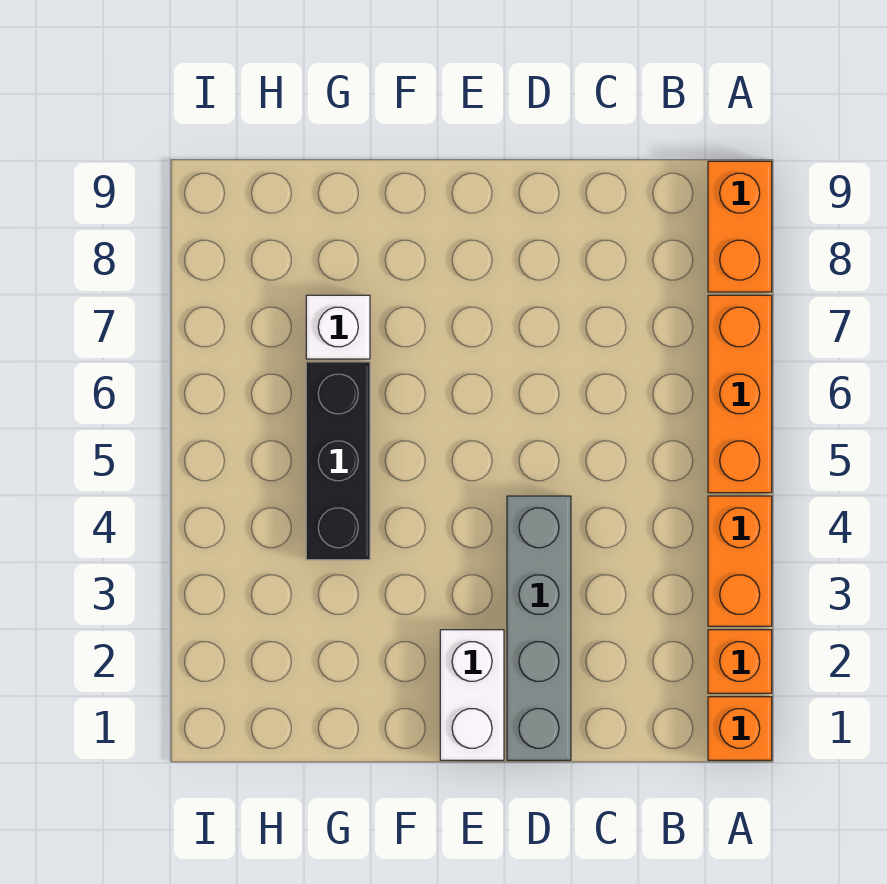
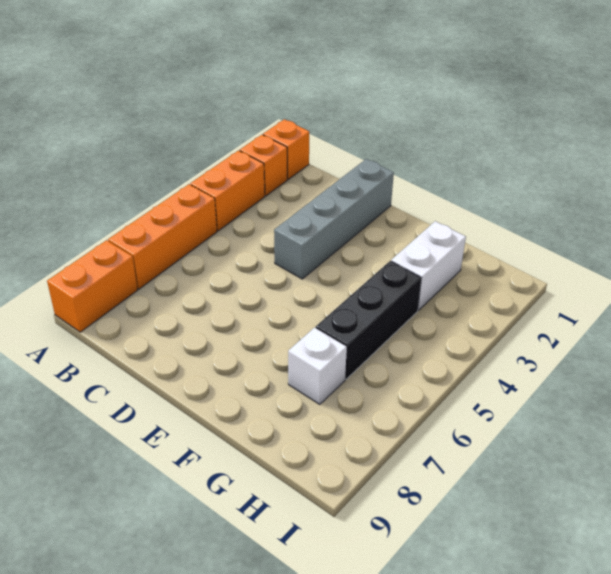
white brick E1:E2 level 1 -> white brick G2:G3 level 1

